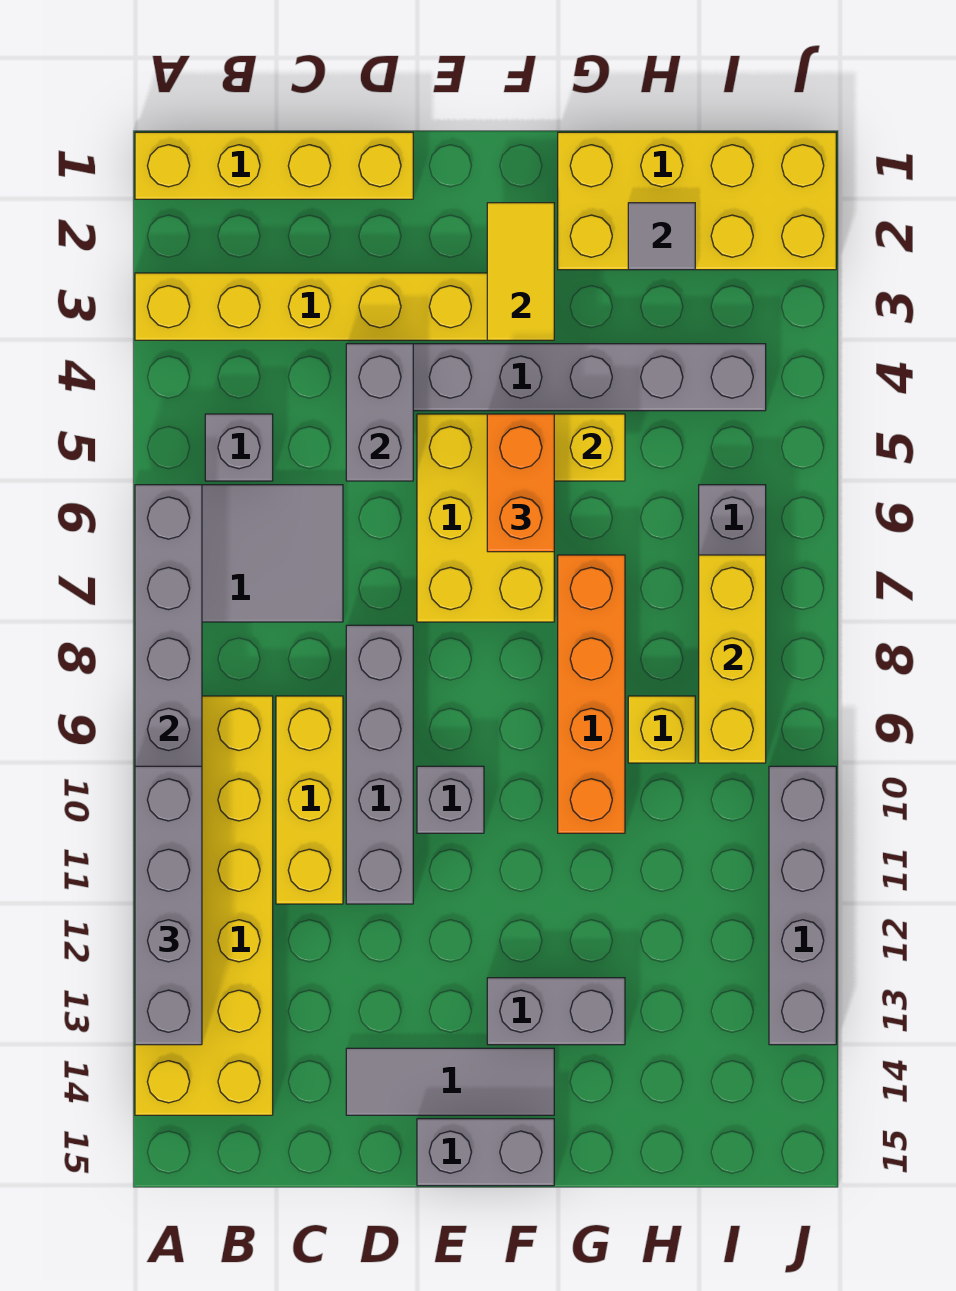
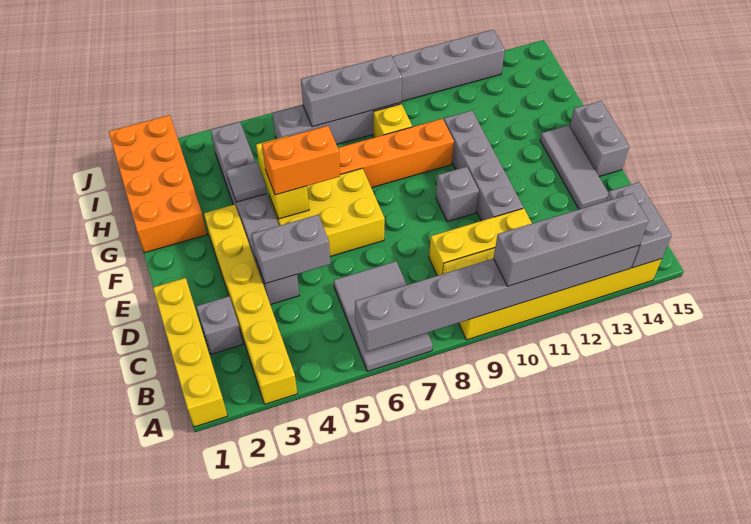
grey brick B5 level 1 -> grey brick C2 level 1
grey brick D8:D11 level 1 -> grey brick D11:G11 level 1
yellow tile F2:F3 level 2 -> none
grey brick F13:G13 level 1 -> grey brick A14:B14 level 2
yellow brick G1:J2 level 1 -> orange brick G1:J2 level 1
grey tile H2 level 2 -> grey tile G4 level 2
yellow brick I7:I9 level 2 -> grey brick I7:I9 level 2

